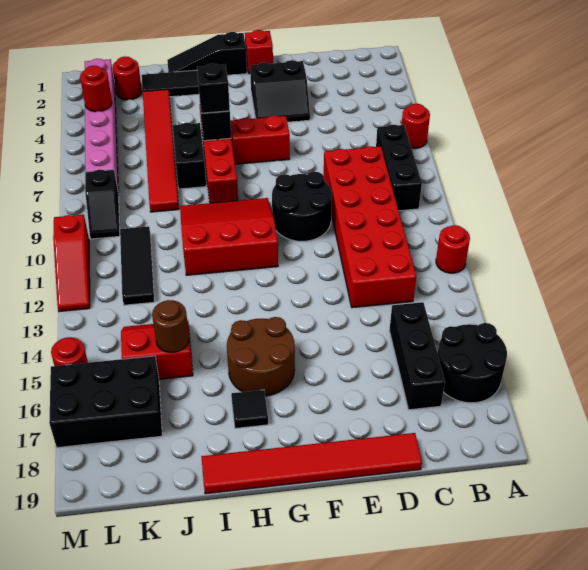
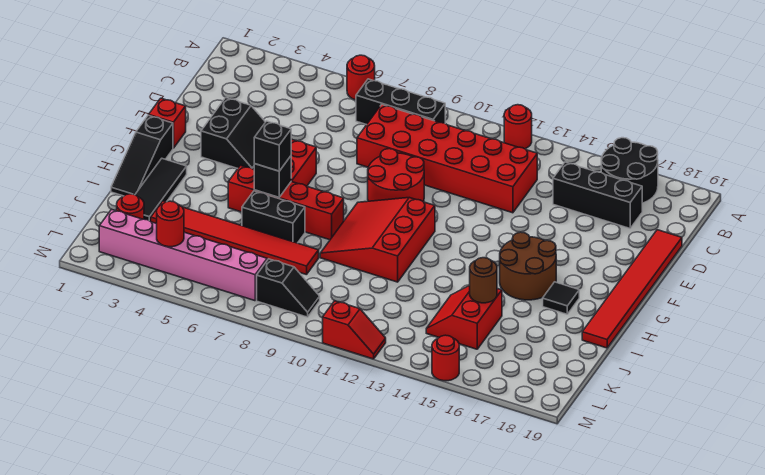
black round brick E9:F10 level 1 -> red round brick E9:F10 level 1
black tile K10:K12 level 1 -> none
black brick K16:M17 level 1 -> none
red slope M10:M12 level 1 top 10 -> red slope M11:M12 level 1 top 11

